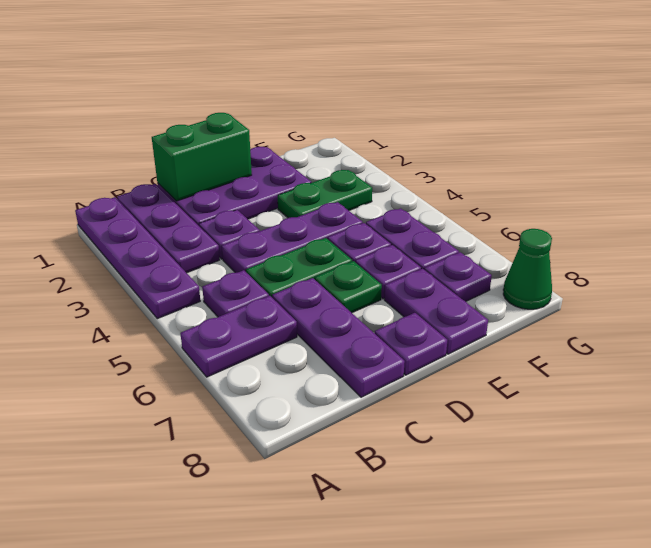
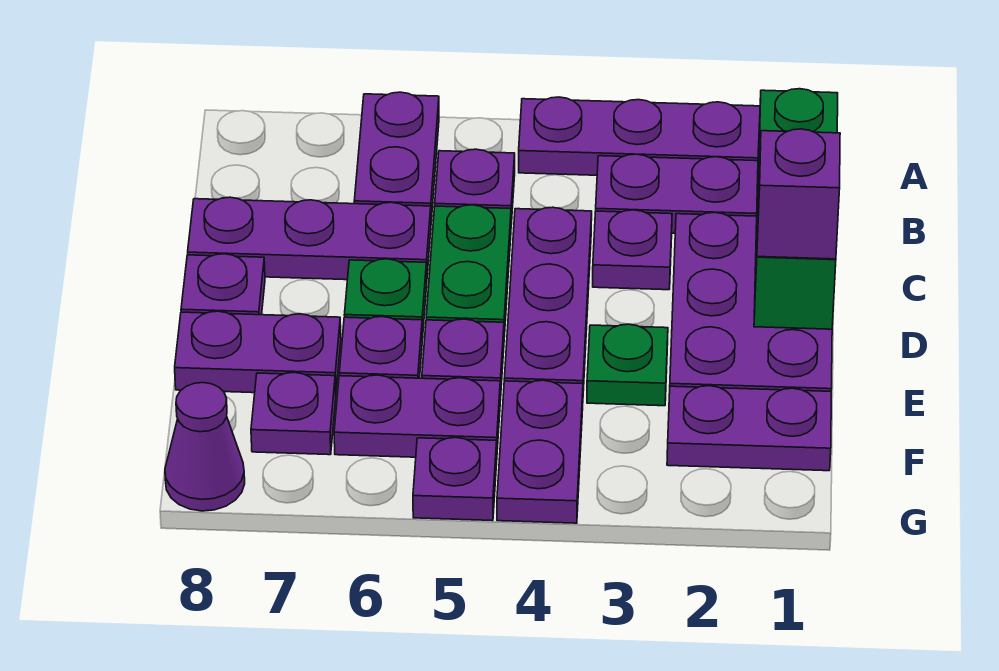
green brick C1:D1 level 2 -> green brick B1:D1 level 2
none -> purple brick D1 level 3
green plate E3:F3 level 1 -> green plate E3 level 1
none -> purple plate F1:F2 level 1
none -> purple plate F4:G4 level 1
none -> purple plate G5 level 1
green cone G8 level 1 -> purple cone G8 level 1

